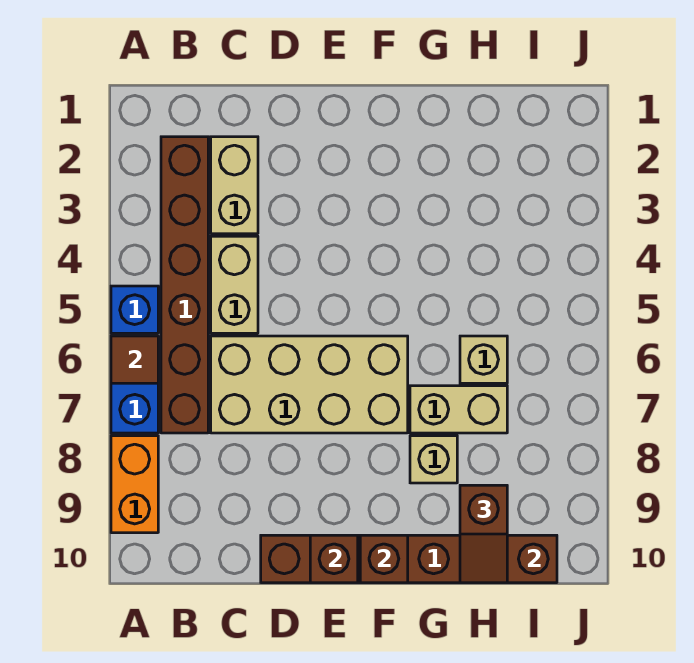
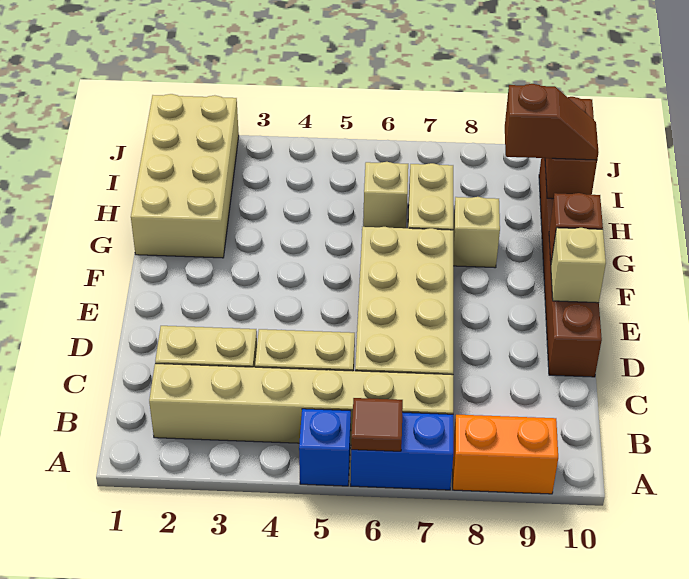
brown brick B2:B7 level 1 -> tan brick B2:B7 level 1
brown brick E10 level 2 -> tan brick E10 level 2
none -> tan brick G1:J2 level 1

